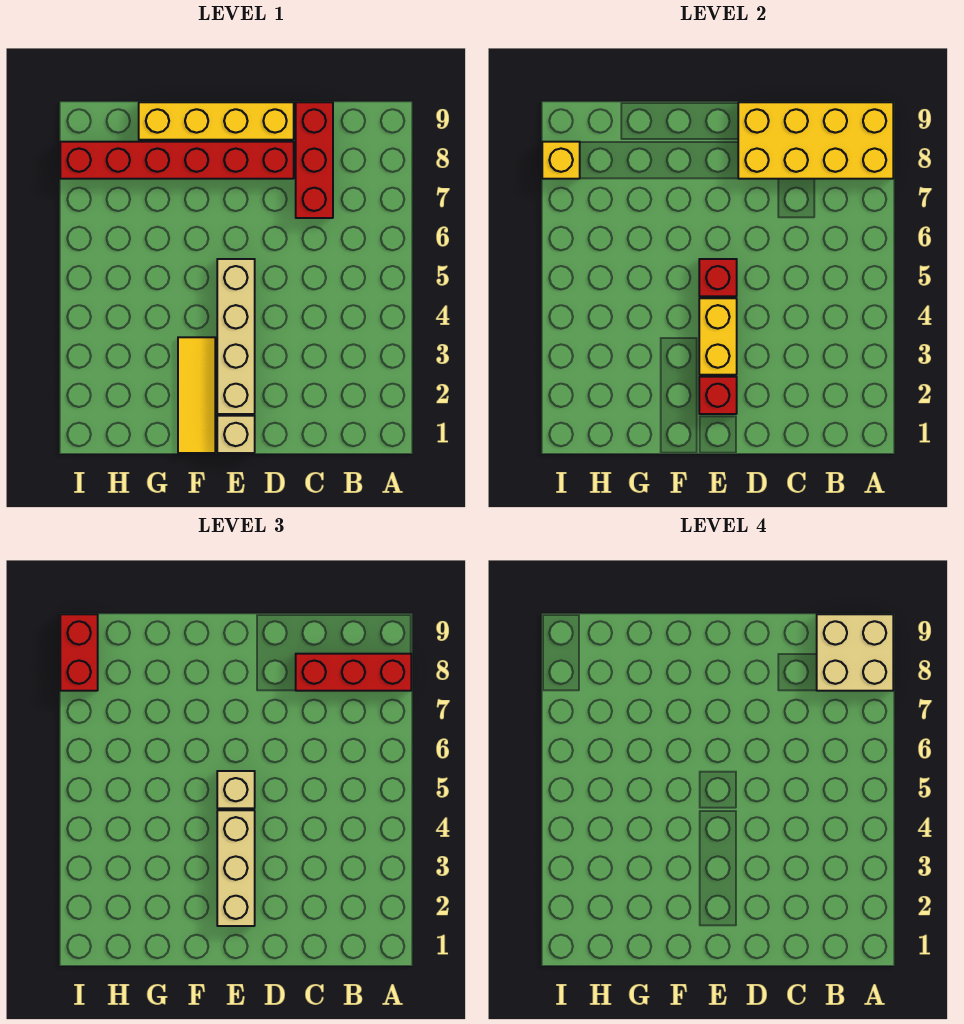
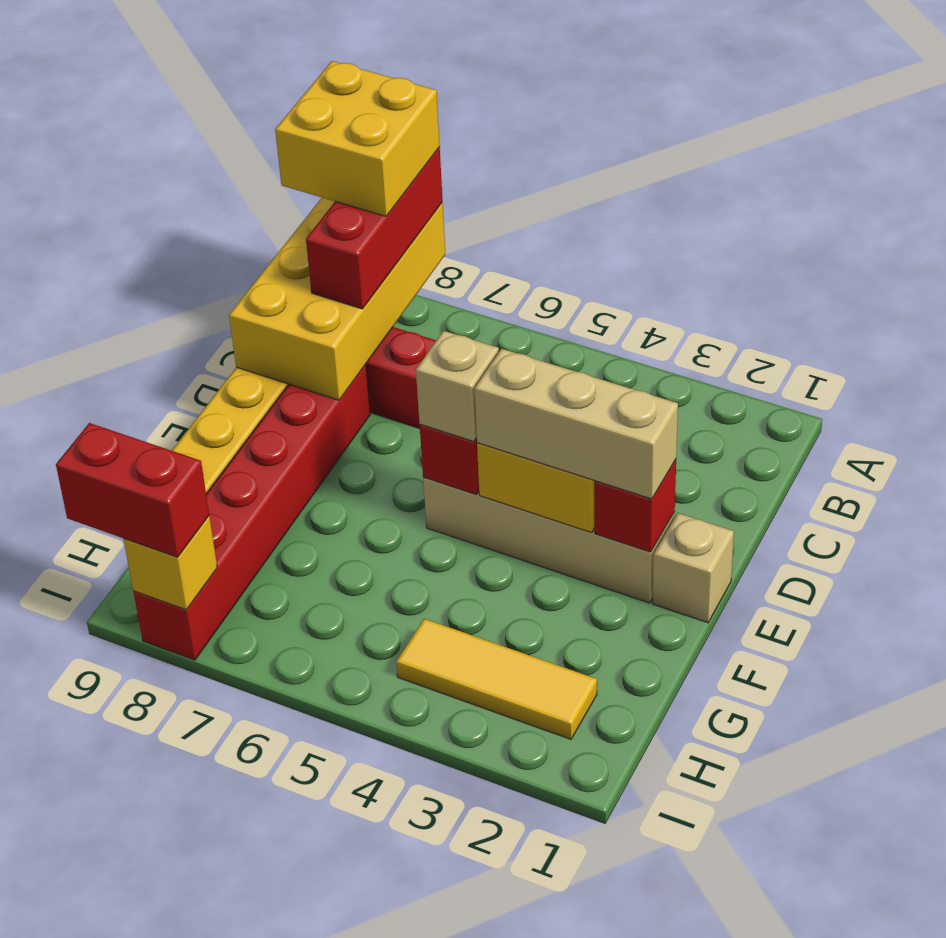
tan brick A8:B9 level 4 -> yellow brick A8:B9 level 4
yellow tile F1:F3 level 1 -> yellow tile H2:H4 level 1

